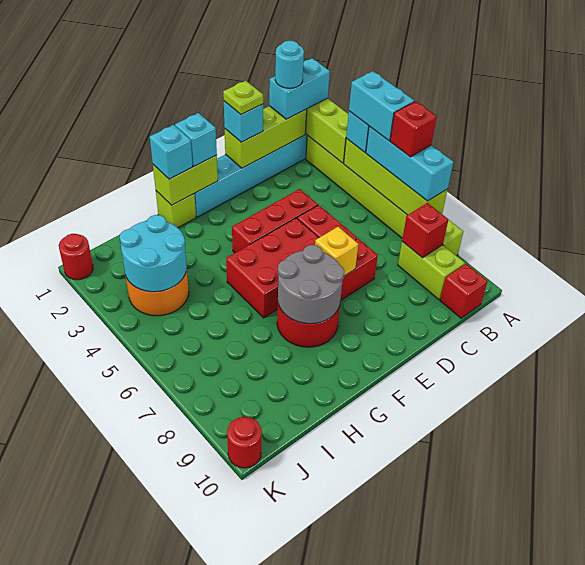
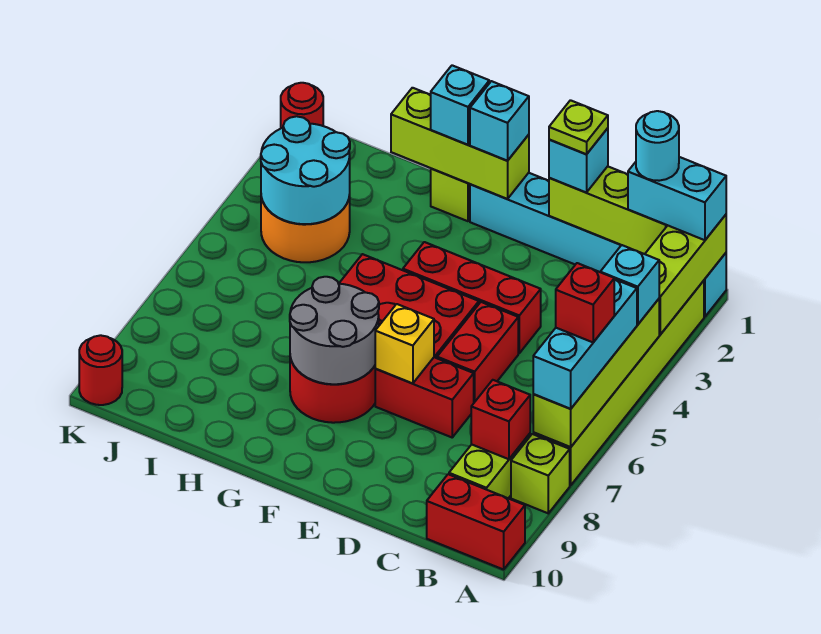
cyan brick A4:A5 level 4 -> none
red brick B10 level 1 -> red brick A10:B10 level 1
lime brick F1:G1 level 2 -> lime brick F1:H1 level 2

